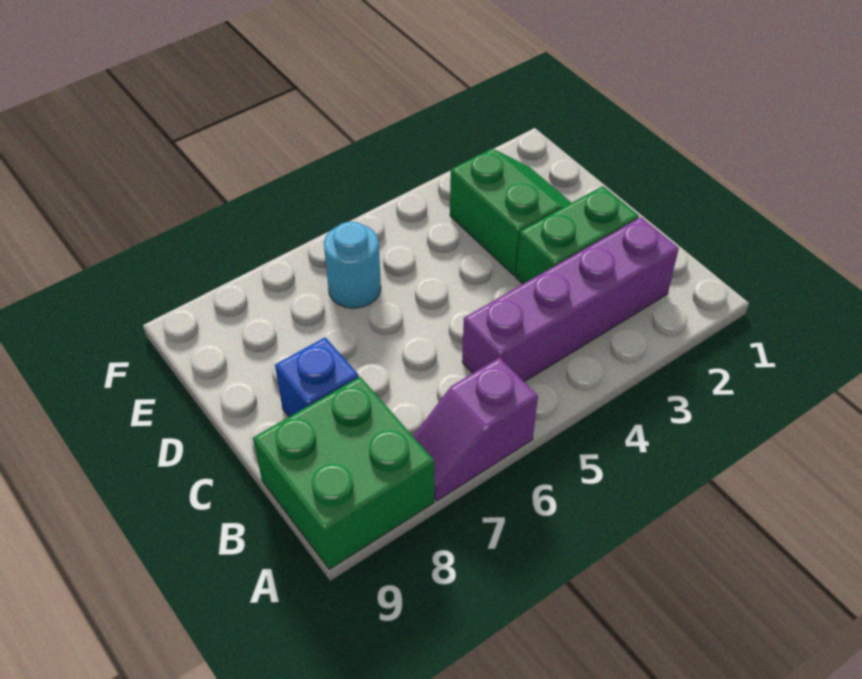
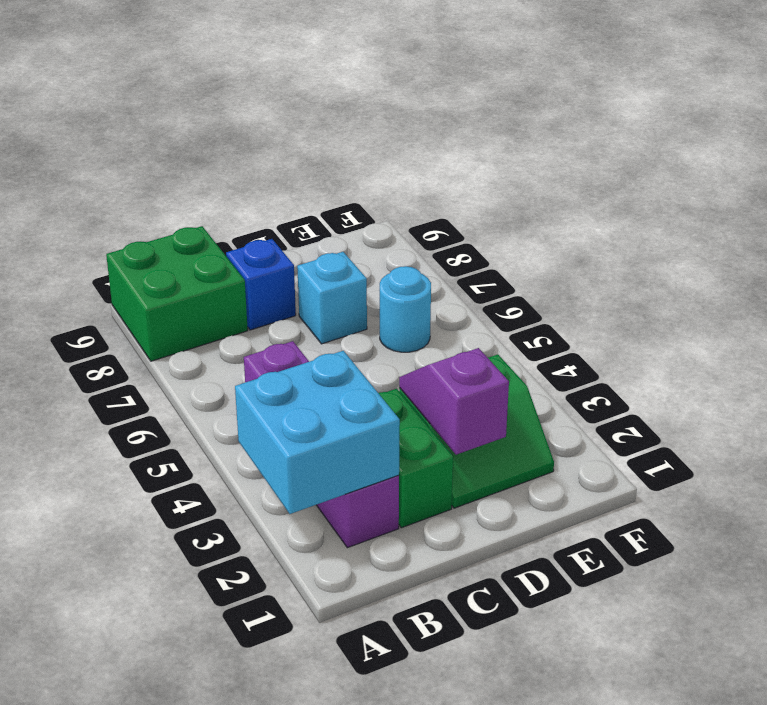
none -> cyan brick A2:B3 level 2
purple slope A6:A7 level 1 top 6 -> purple slope D2:D3 level 2 top 2
none -> cyan brick D7 level 1

